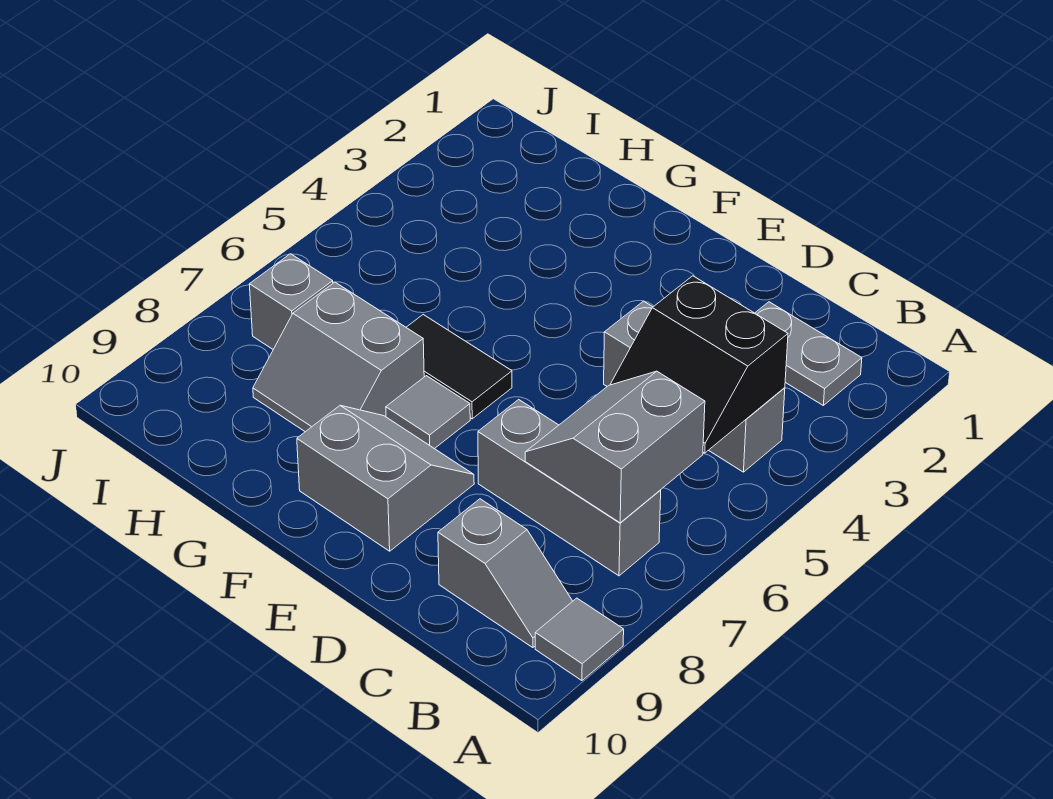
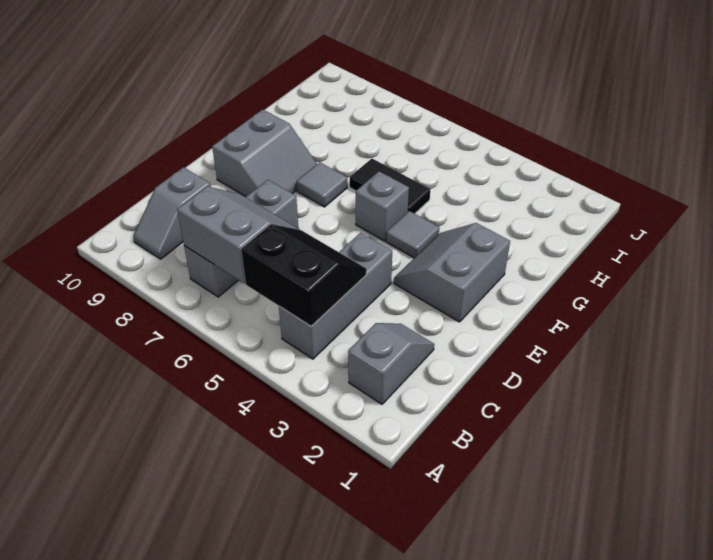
grey tile A9 level 1 -> grey tile F4 level 1
grey plate B2:C2 level 1 -> grey slope B2:C2 level 1 top B
black slope B4:C5 level 2 top 4 -> black slope B4:C5 level 2 top B
black tile F6:G6 level 1 -> black tile G5:G6 level 1
grey slope G7:H8 level 1 top 7 -> grey slope E2:F3 level 1 top 2
grey brick I7 level 1 -> grey brick F5 level 1

